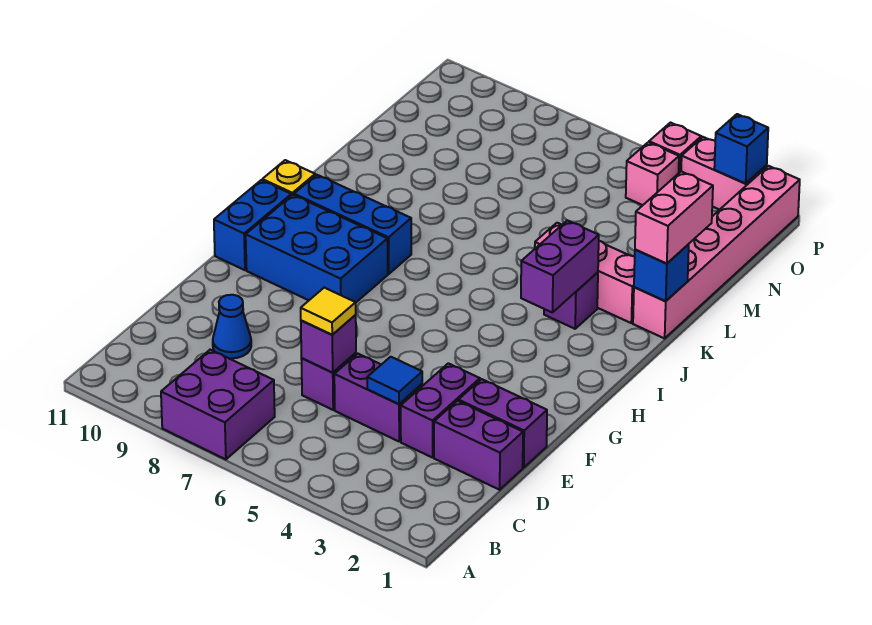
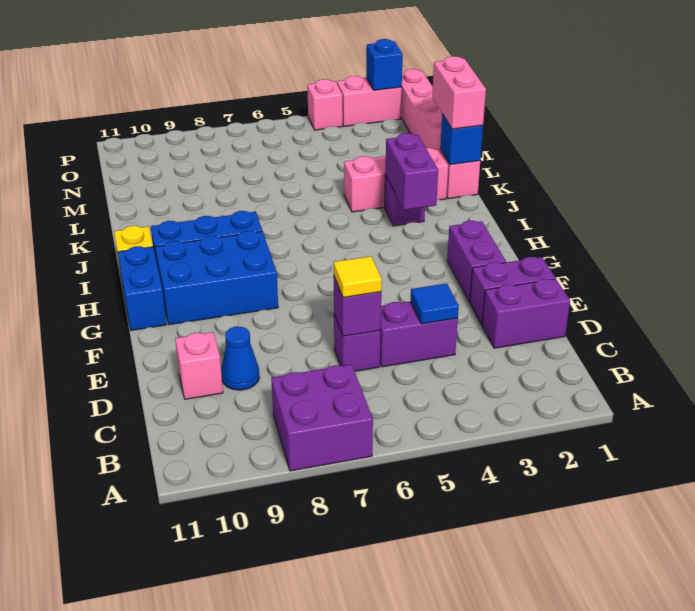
purple brick D3:E3 level 1 -> purple brick F2:G2 level 1
pink brick O4 level 1 -> pink brick D10 level 1

